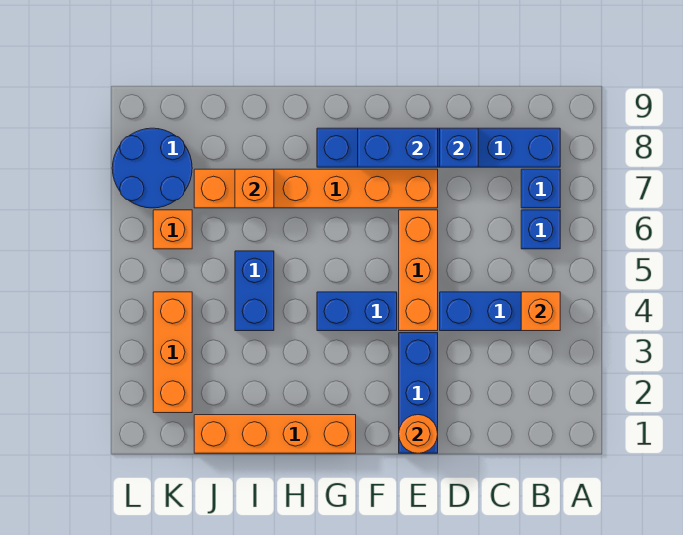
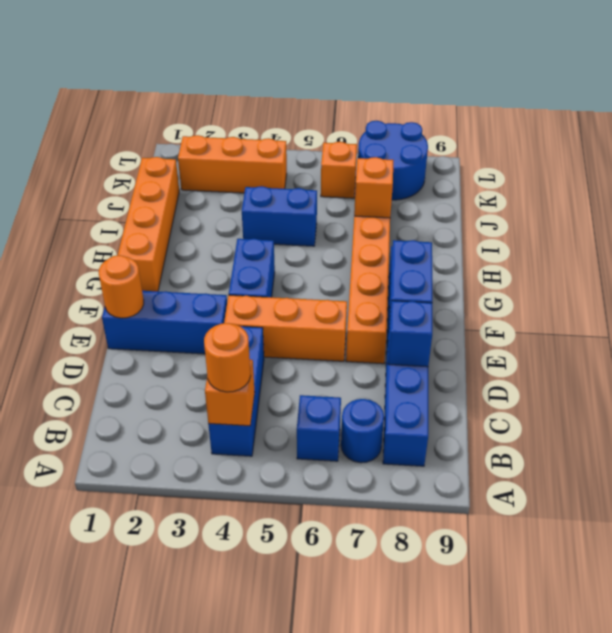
none -> orange round brick B4 level 3
blue brick B7 level 1 -> blue round brick B7 level 1

